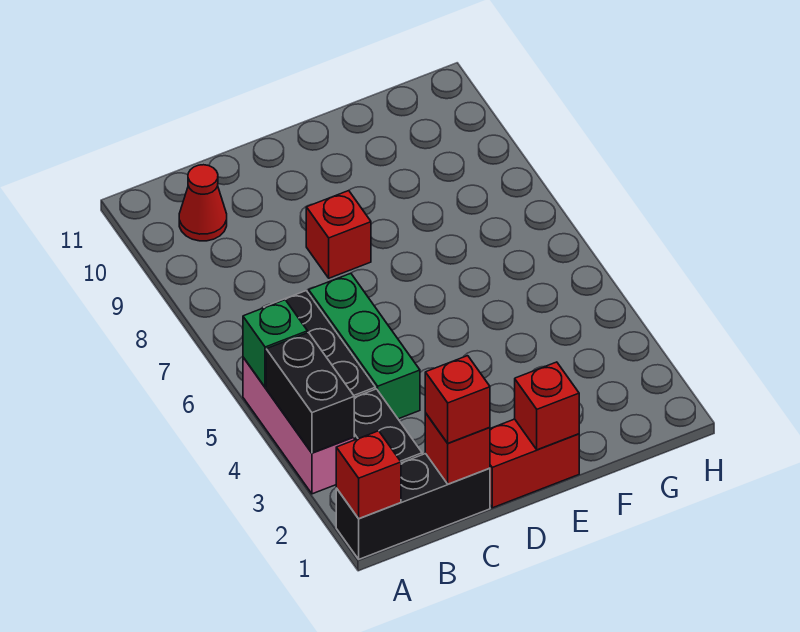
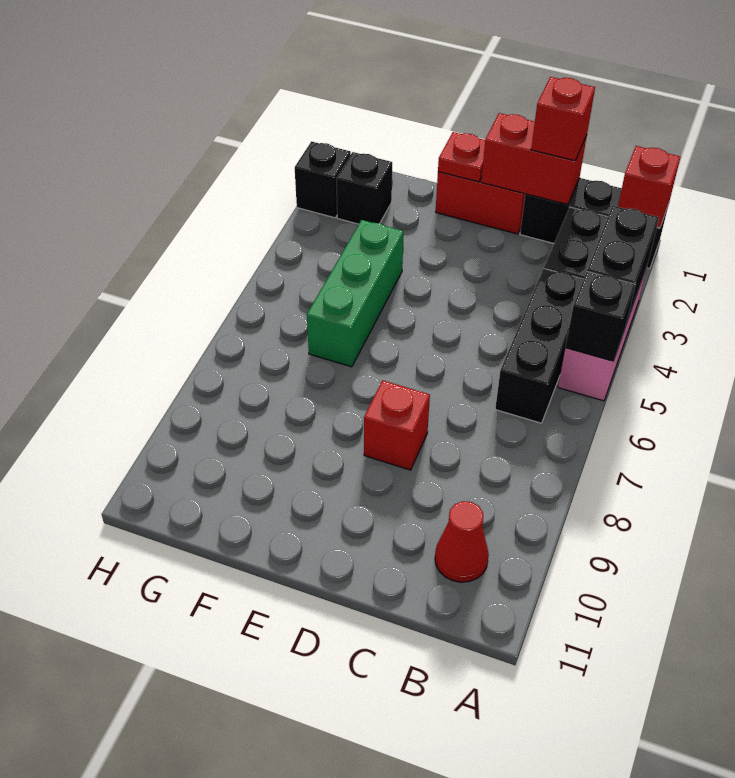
green brick A5 level 2 -> black brick A5 level 2
red brick C1 level 2 -> red brick C1:D1 level 2
green brick C4:C6 level 1 -> green brick F4:F6 level 1
red brick E1 level 2 -> red plate E1 level 2
none -> black brick G2 level 1
none -> black brick H2 level 1

